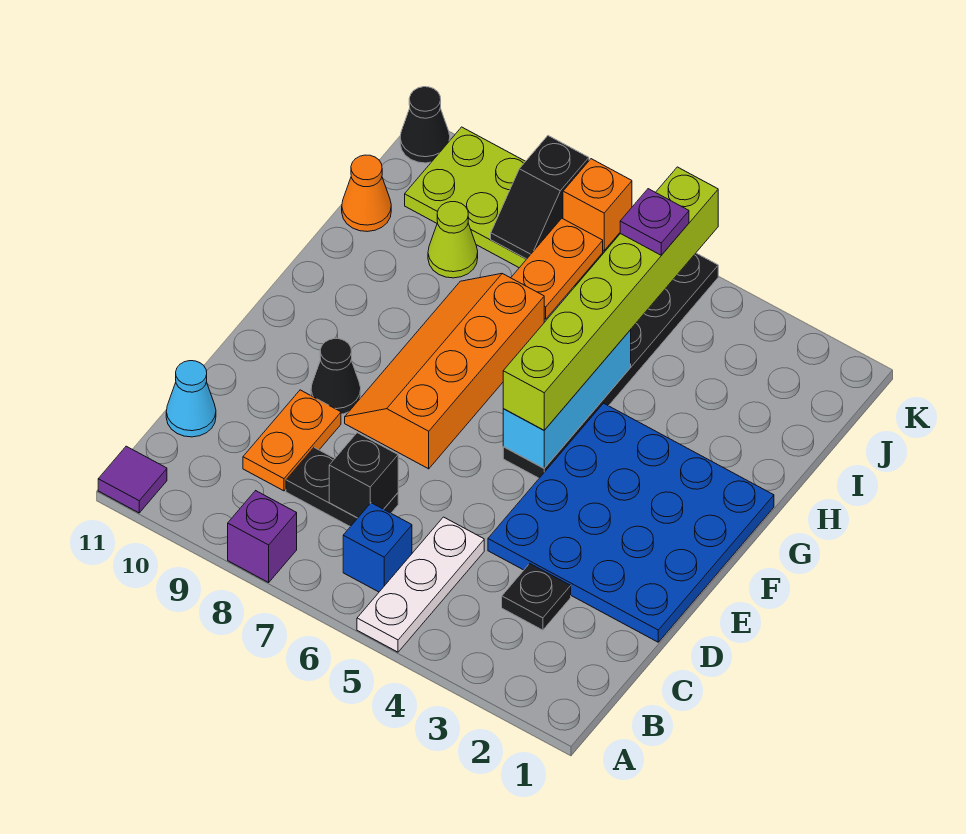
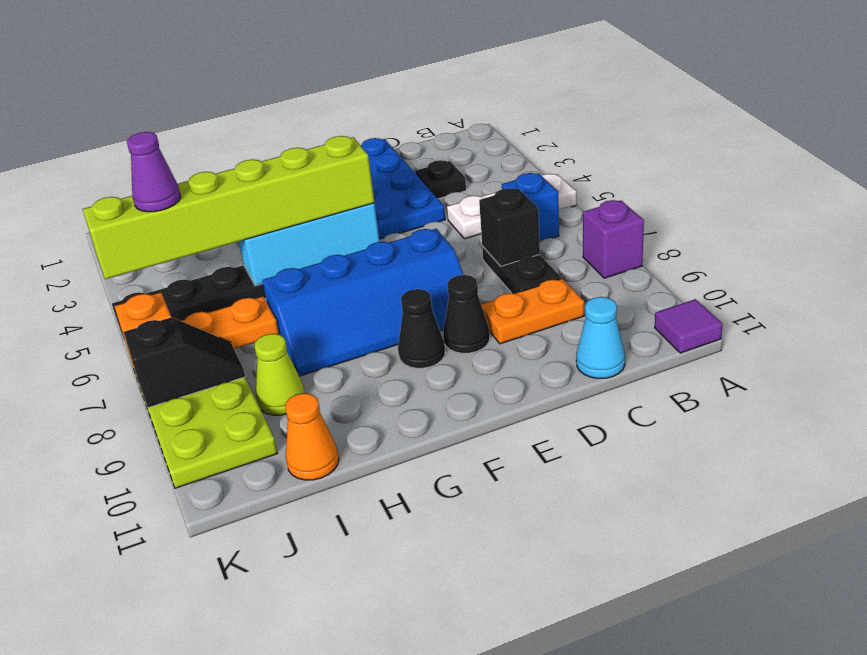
orange slope E7:H8 level 1 top 7 -> blue slope E7:H8 level 1 top 7
purple plate J5 level 4 -> purple cone J5 level 4
black cone K11 level 1 -> black cone F9 level 1

